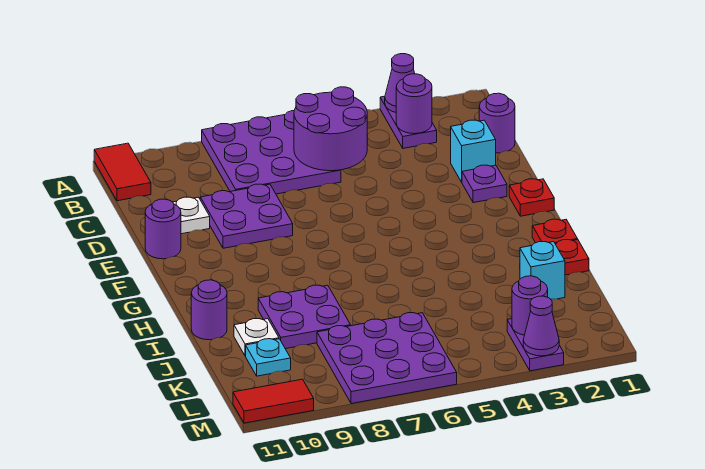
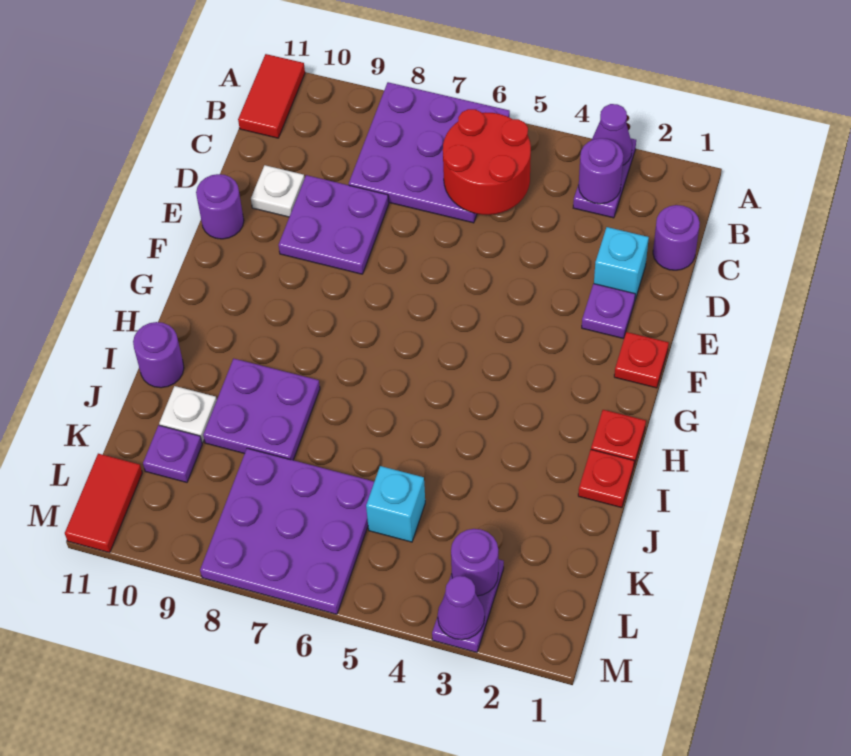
purple round brick B5:C6 level 2 -> red round brick B5:C6 level 2
cyan brick J2 level 1 -> cyan brick K5 level 1
cyan plate K10 level 1 -> purple plate K10 level 1
red tile M10:M11 level 1 -> red tile L11:M11 level 1

